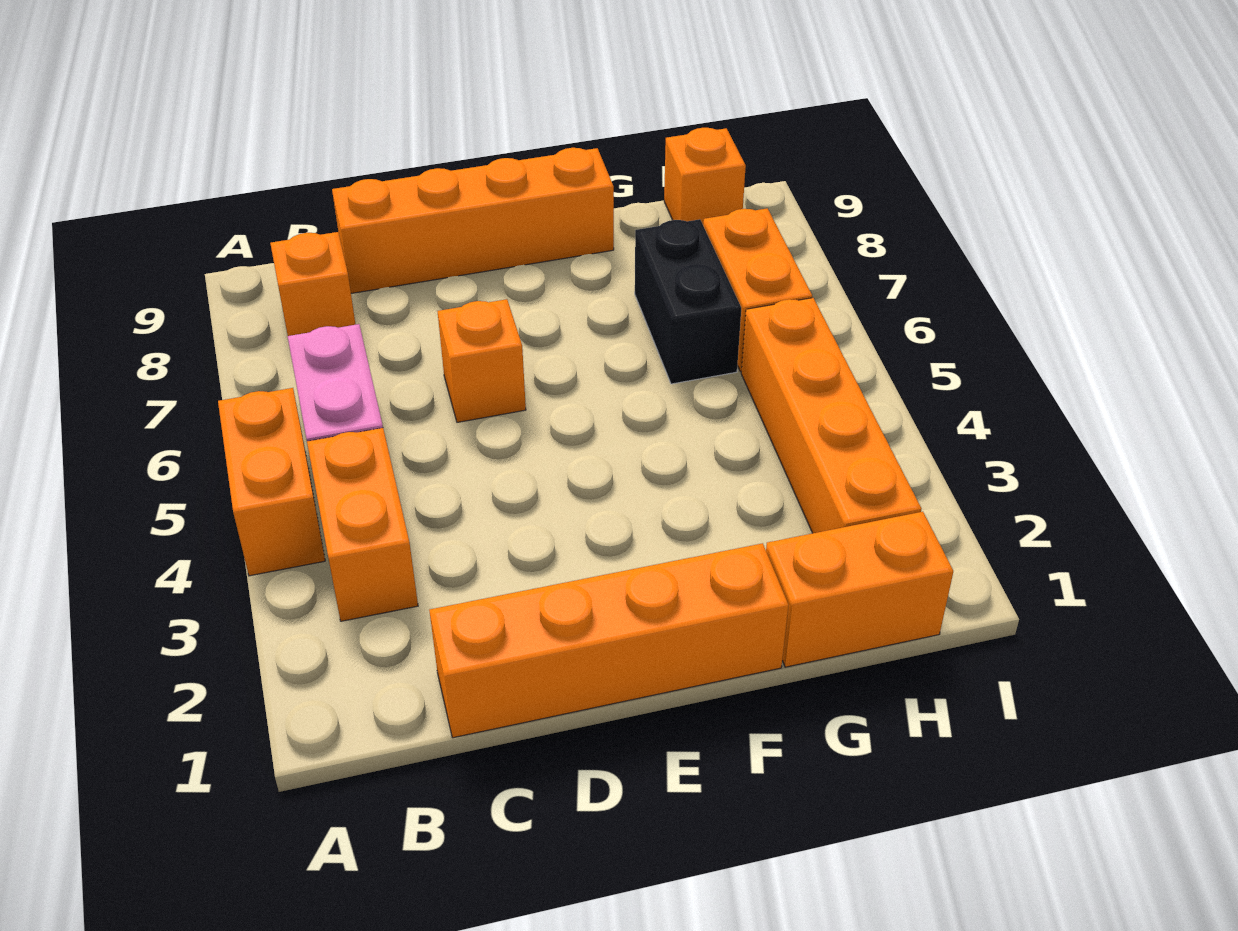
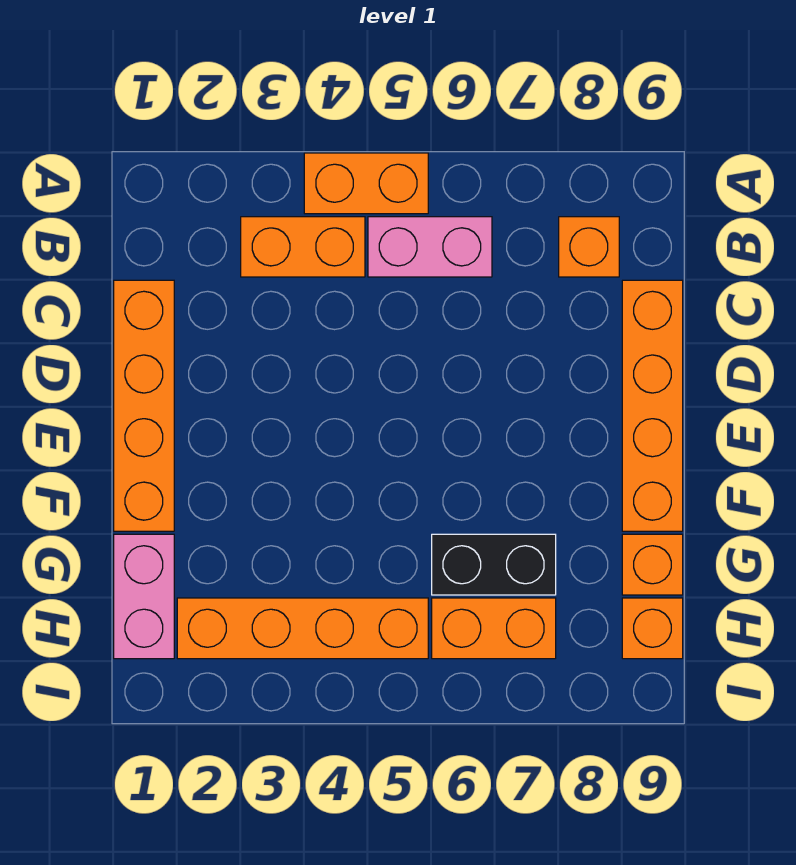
orange brick D6 level 1 -> orange brick G9 level 1
orange brick G1:H1 level 1 -> pink brick G1:H1 level 1

